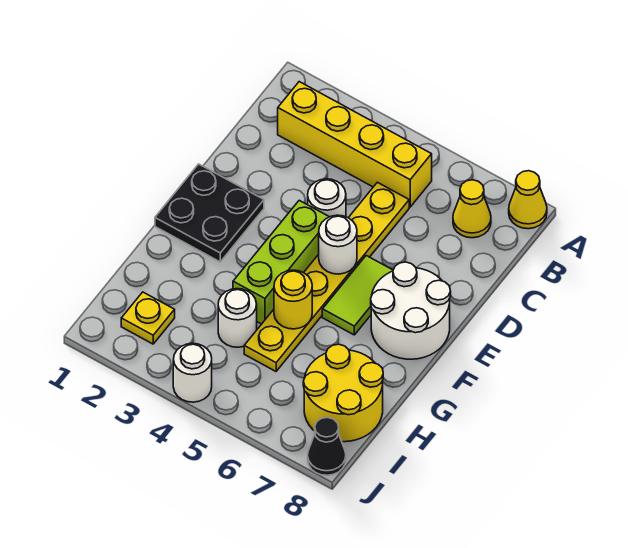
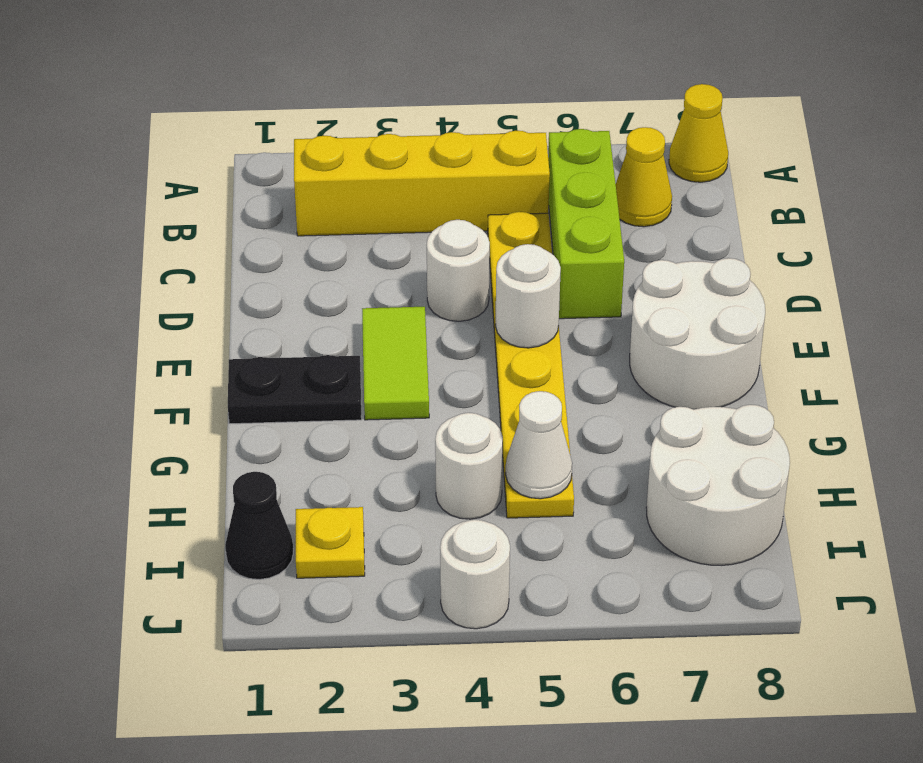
black plate E1:F2 level 1 -> black plate F1:F2 level 1
lime brick E4:G4 level 1 -> lime brick B6:D6 level 1
lime tile E6:F6 level 1 -> lime tile E3:F3 level 1
yellow round brick G5 level 2 -> none
none -> white cone H5 level 2
yellow round brick H7:I8 level 1 -> white round brick H7:I8 level 1
black cone J8 level 1 -> black cone I1 level 1

